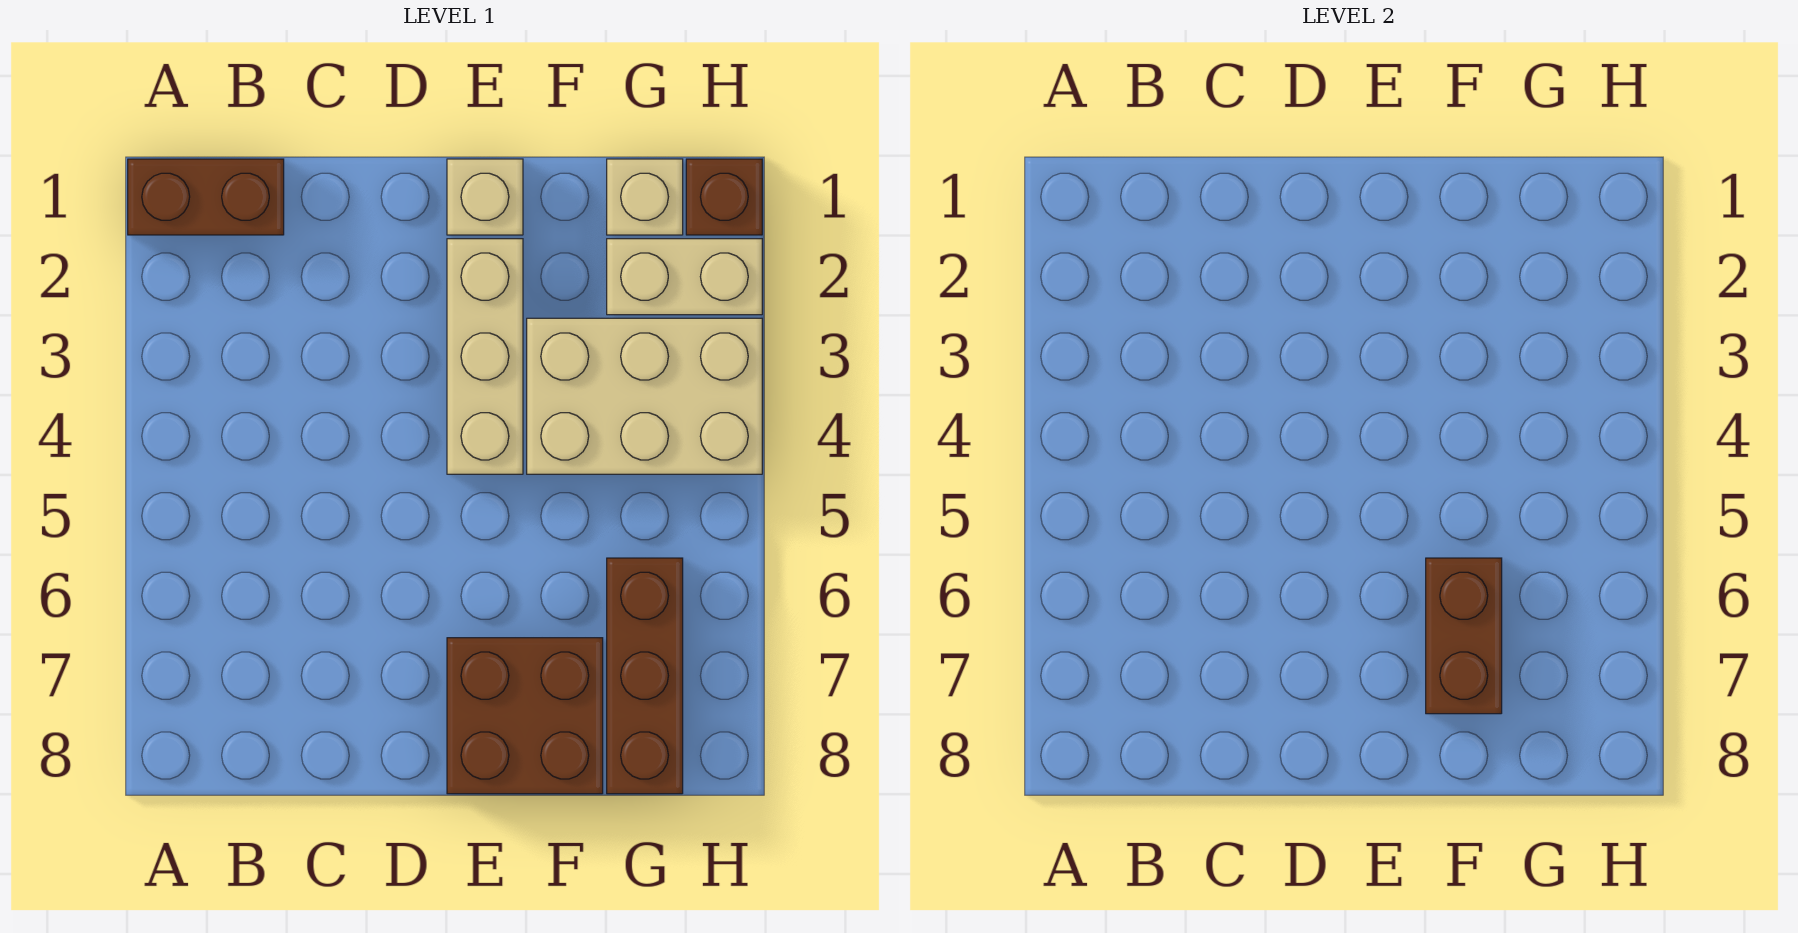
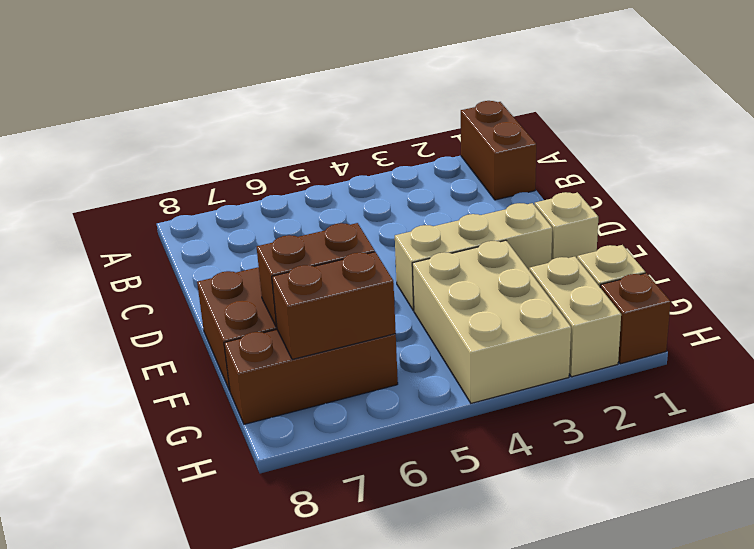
none -> brown brick G6:G7 level 2

